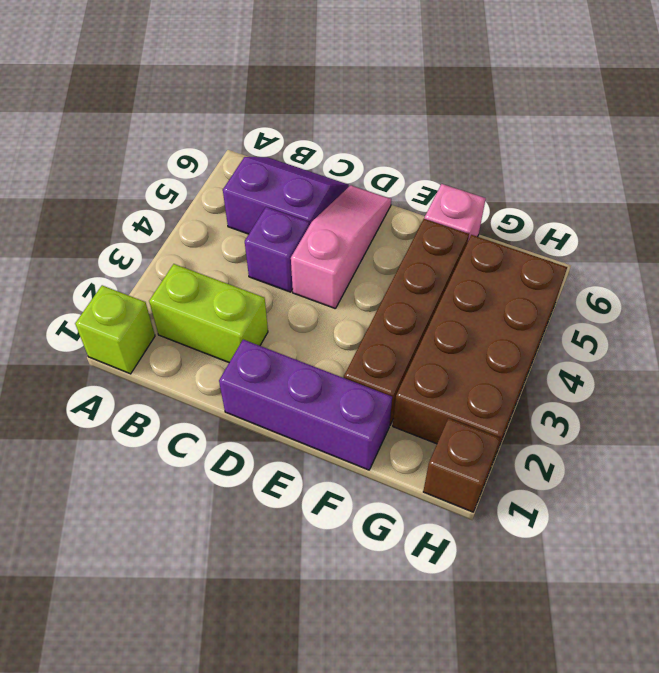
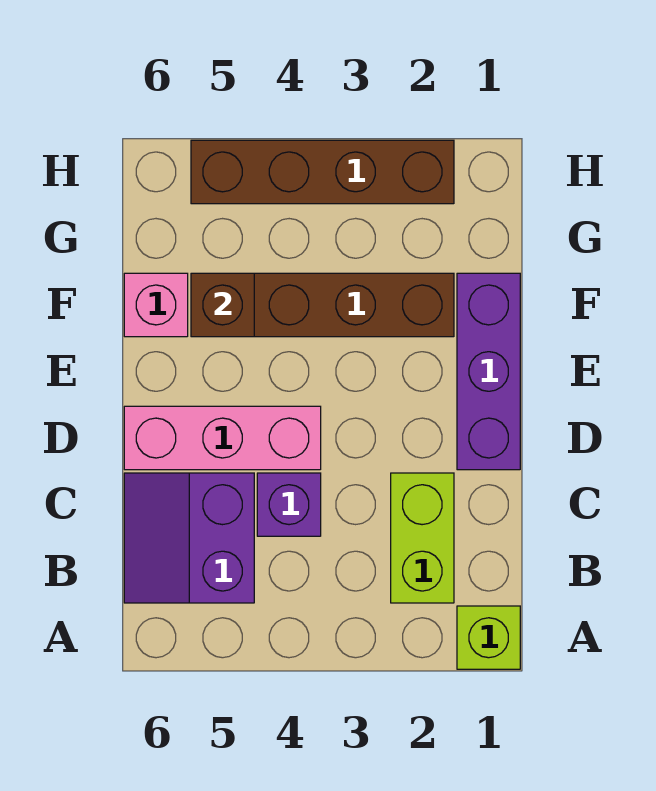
pink slope D4:D6 level 1 top 4 -> pink brick D4:D6 level 1
brown brick G2:H5 level 1 -> brown brick H2:H5 level 1
brown brick H1 level 1 -> brown brick F5 level 2

